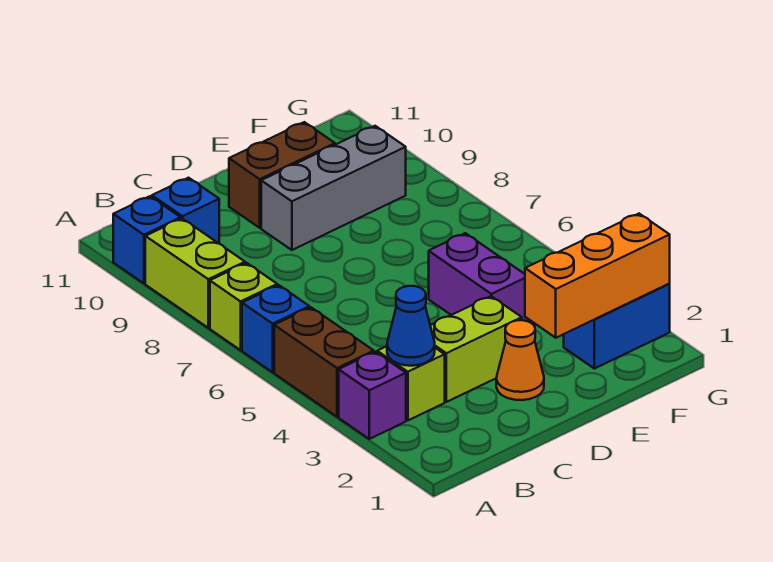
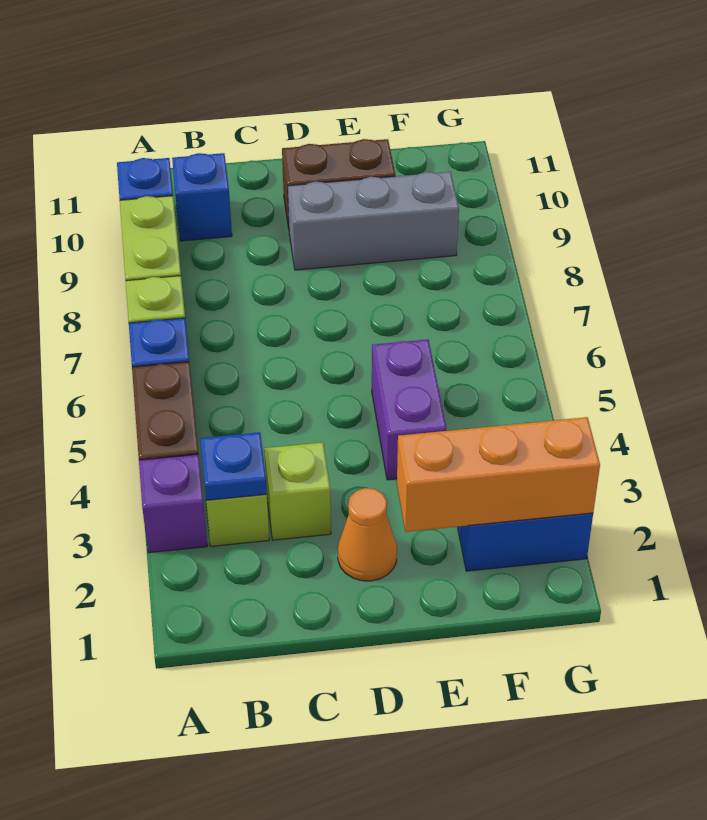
blue cone B3 level 2 -> blue plate B3 level 2
lime brick C3:D3 level 1 -> lime brick C3 level 1

